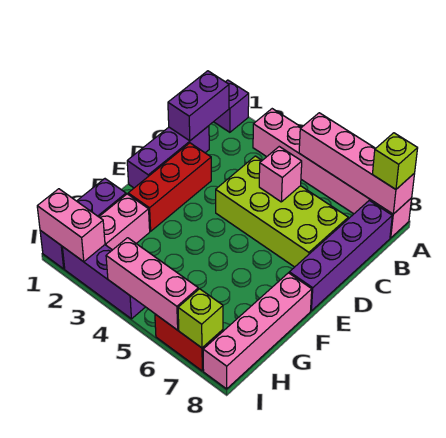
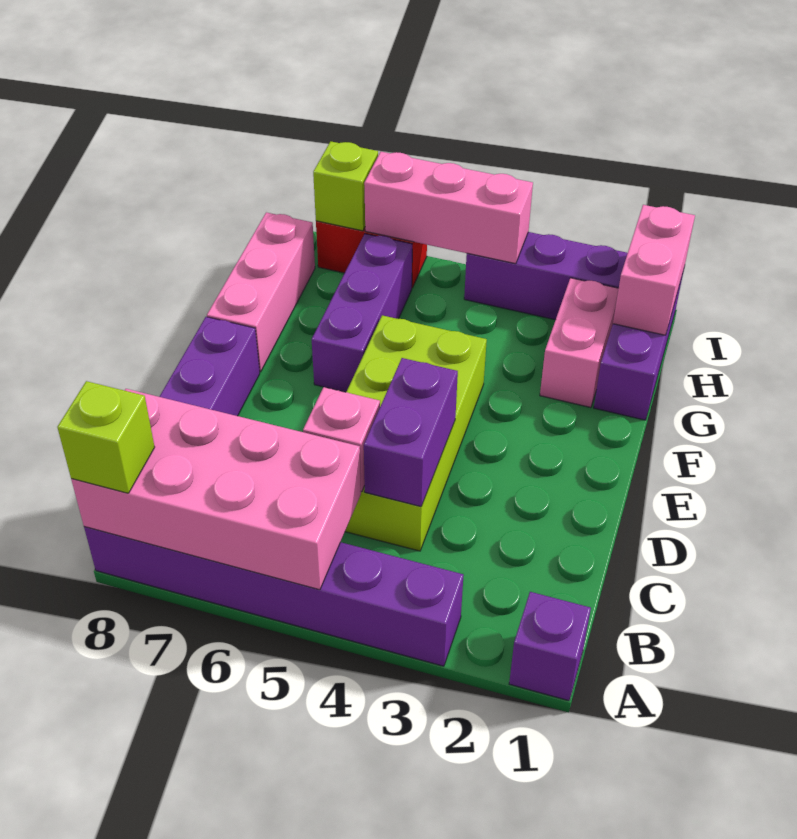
pink brick A3:A8 level 1 -> purple brick A3:A8 level 1
pink brick A5:A8 level 2 -> pink brick A5:B8 level 2
purple brick B1:C1 level 2 -> purple brick C4:D4 level 2
purple brick C1:E1 level 1 -> purple brick F6:H6 level 1
lime brick C4:D7 level 1 -> lime brick C4:F5 level 1
red brick D2:F2 level 1 -> none
pink brick F8:I8 level 1 -> pink brick F8:H8 level 1
pink brick I1:I2 level 2 -> pink brick H1:I1 level 2

